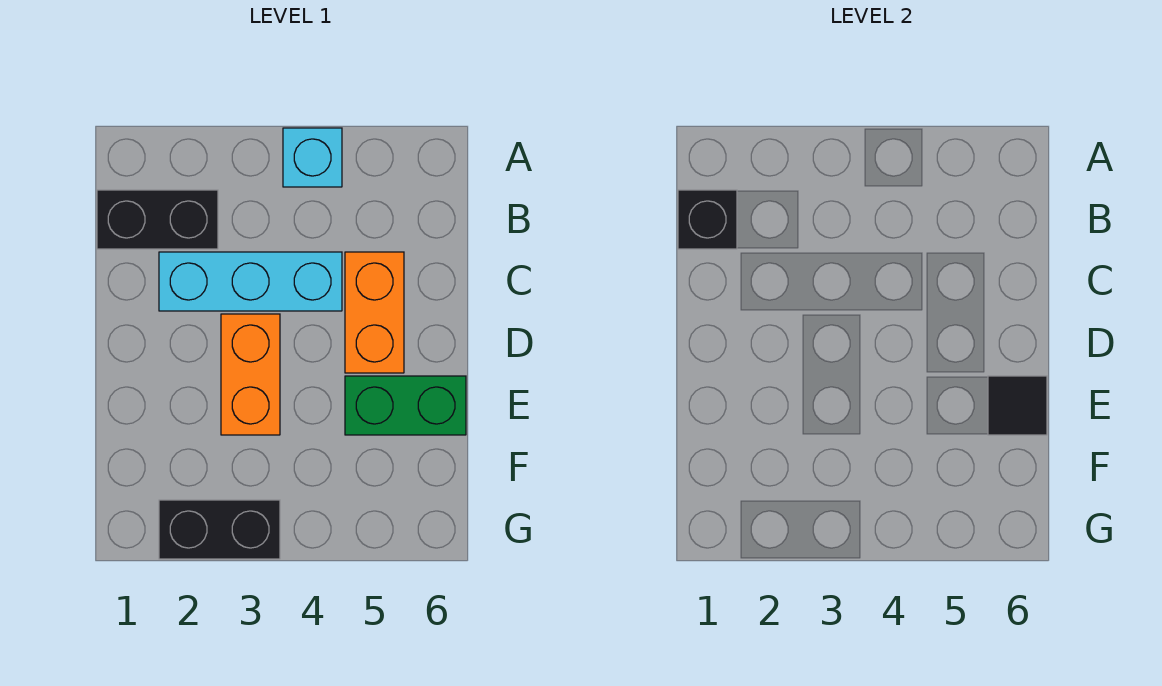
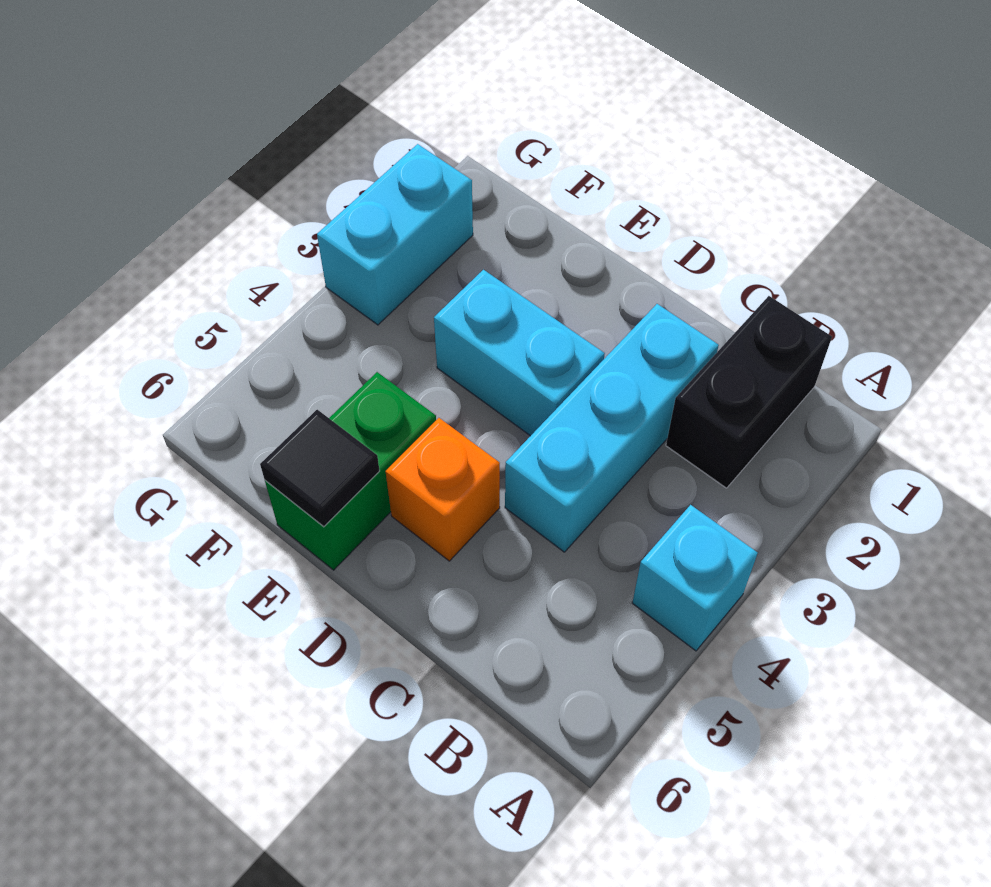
black brick B1 level 2 -> none
orange brick C5:D5 level 1 -> orange brick D5 level 1
orange brick D3:E3 level 1 -> cyan brick D3:E3 level 1
black brick G2:G3 level 1 -> cyan brick G2:G3 level 1

